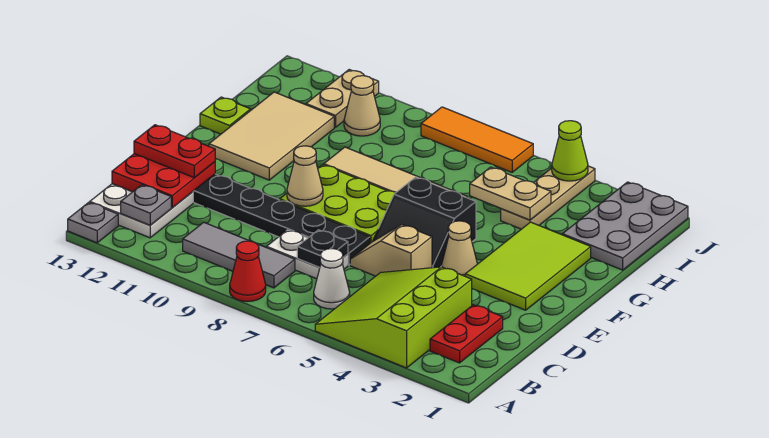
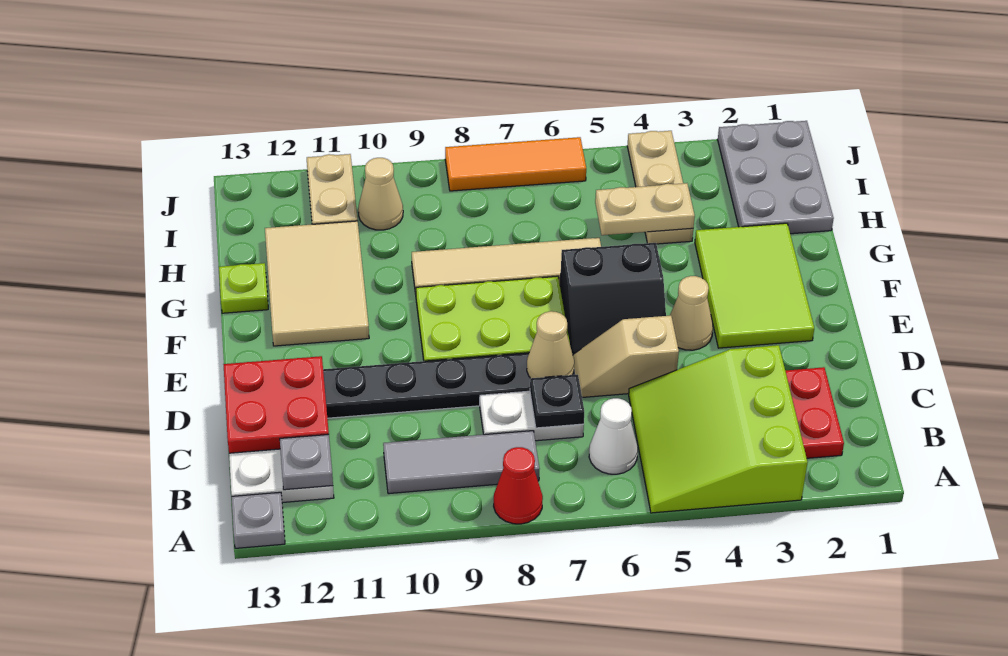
red plate D12:D13 level 3 -> none
tan cone E9 level 2 -> tan cone D7 level 2
lime cone J4 level 2 -> none

